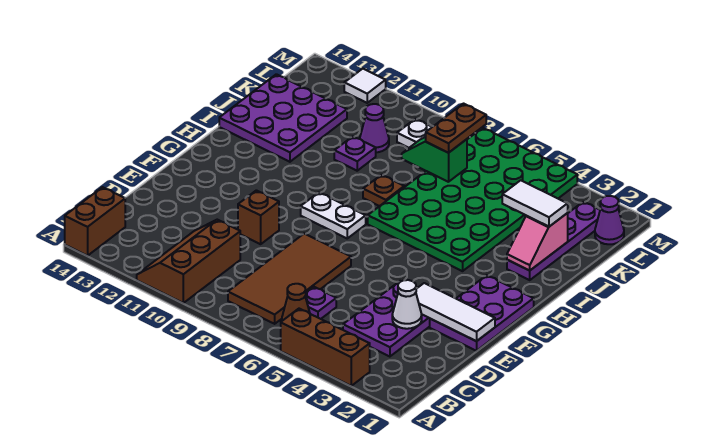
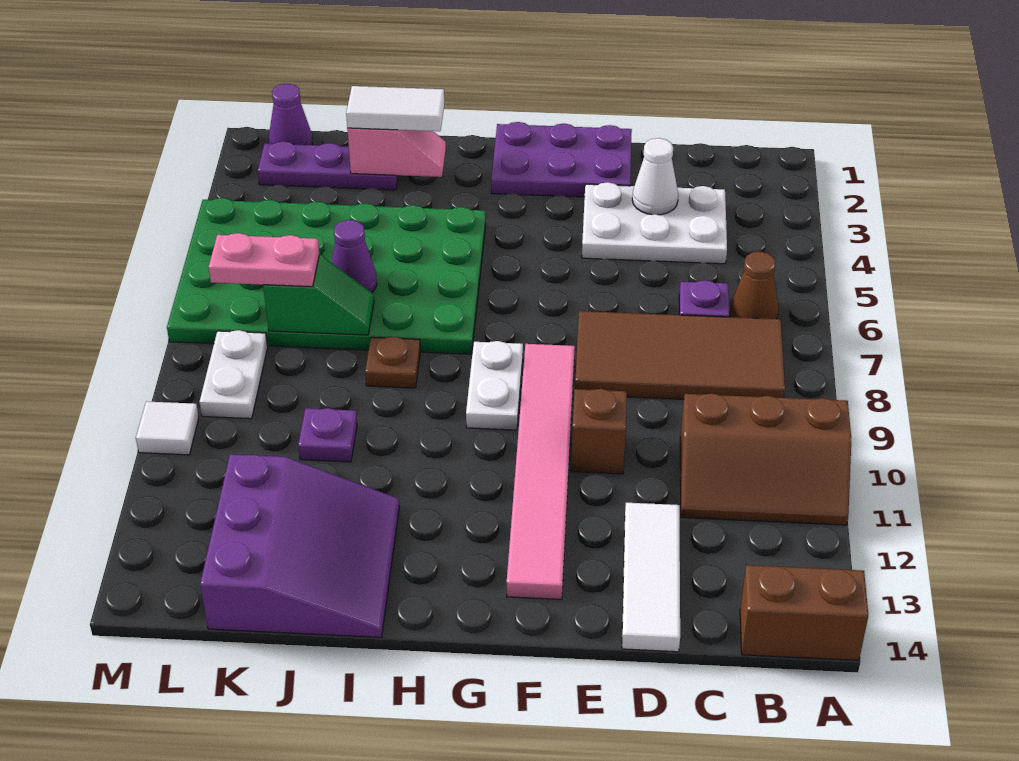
brown brick A3:A5 level 1 -> none
purple plate C3:E4 level 1 -> white plate C3:E4 level 1
white tile E1:E3 level 2 -> white tile D12:D14 level 1
none -> pink tile F8:F13 level 1
purple plate I2:L2 level 1 -> purple plate J2:L2 level 1
purple plate I12:K14 level 1 -> purple slope I12:K14 level 1 top K
white tile J2:J3 level 3 -> white tile I2:J2 level 3
green slope K7:K8 level 2 top 7 -> green slope J7:K7 level 2 top K
brown plate K7:L7 level 3 -> pink plate K7:L7 level 3
purple cone K10 level 1 -> purple cone J6 level 2
white tile M12 level 1 -> white tile M10 level 1

